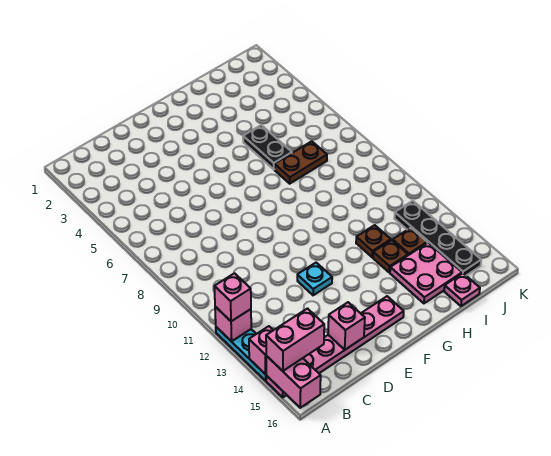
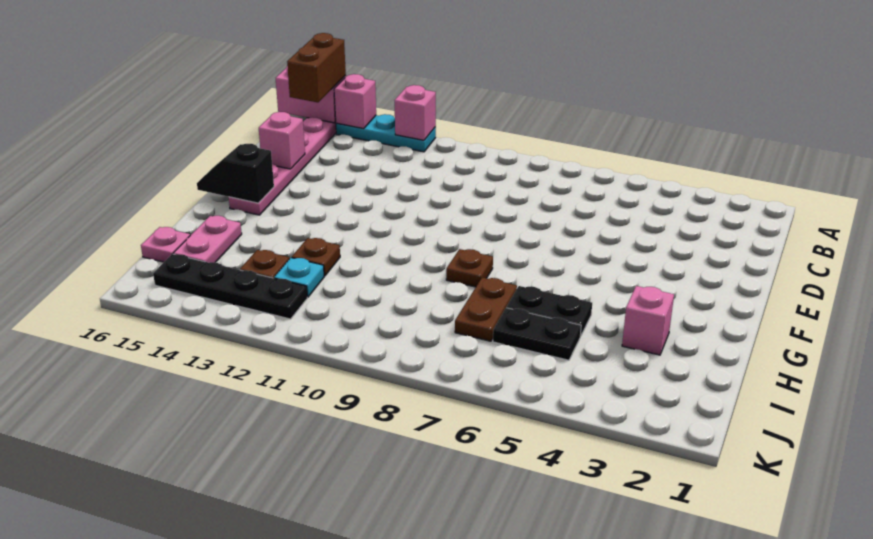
pink brick A12 level 3 -> pink brick H3 level 1
pink brick A15:B15 level 3 -> brown brick A15:B15 level 3
cyan plate E12 level 1 -> cyan plate I12 level 1
none -> black slope F15:F16 level 2 top 15
brown plate H13 level 1 -> brown plate G8 level 1
pink plate H14:I15 level 1 -> pink plate H15:I15 level 1
none -> black plate I5:I6 level 1

